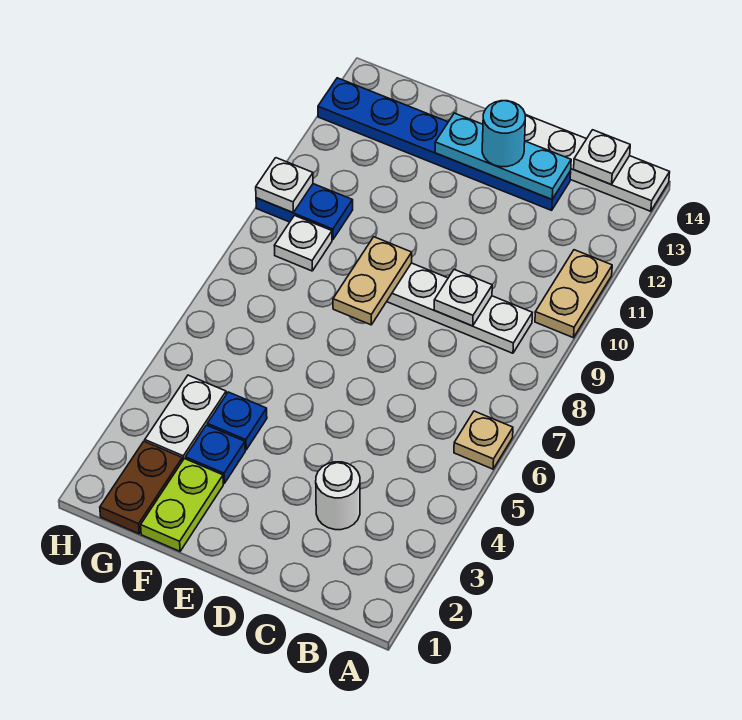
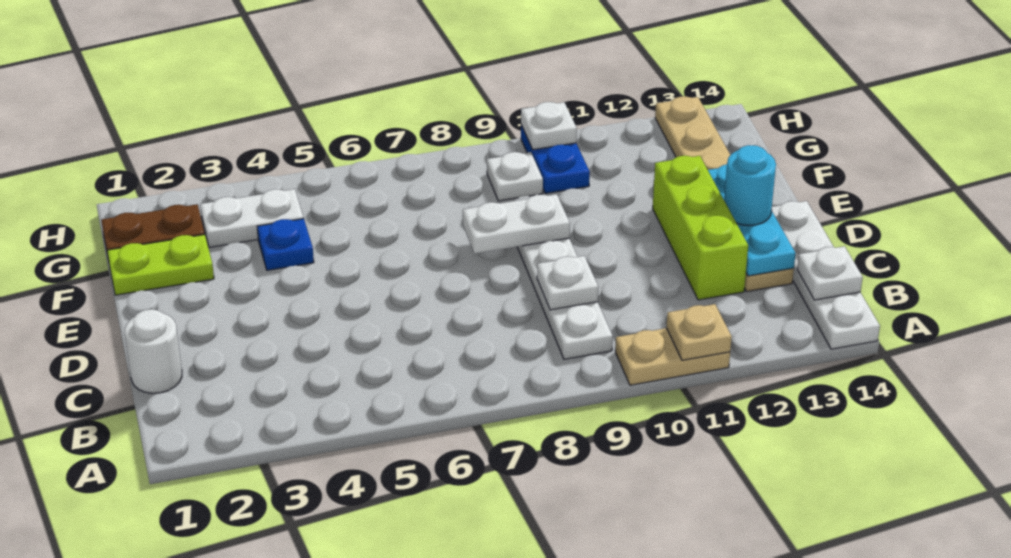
tan plate A6 level 1 -> tan plate A11 level 2
white round brick C3 level 1 -> white round brick C1 level 1
none -> lime brick C12:E12 level 1
blue plate C13:H13 level 1 -> tan plate C13:H13 level 1
tan plate E8:E9 level 2 -> white plate E8:E9 level 2
blue plate F3 level 1 -> none

